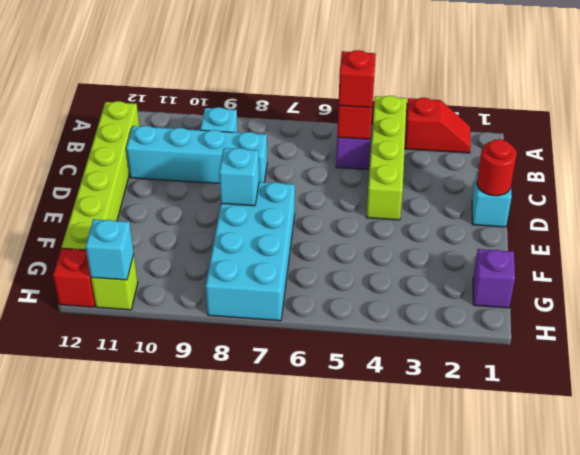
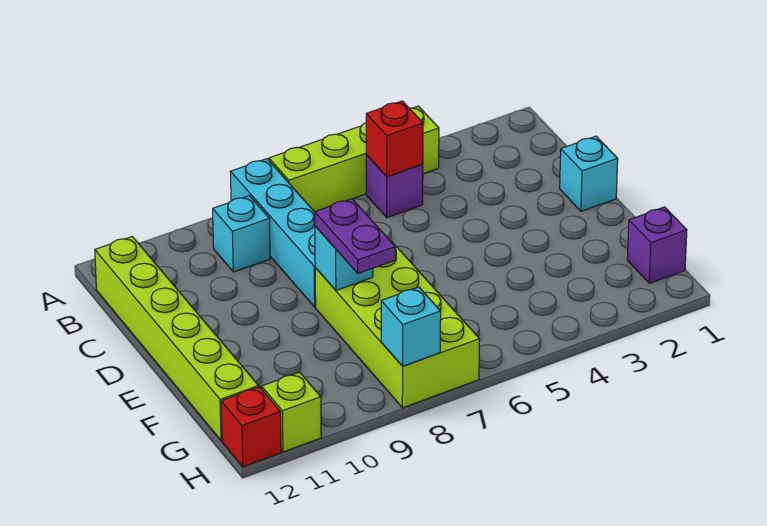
red slope A2:A3 level 1 top 3 -> none
lime brick A4:D4 level 1 -> lime brick A4:A7 level 1
red brick B5 level 3 -> none
cyan brick C8:C11 level 1 -> cyan brick A8:D8 level 1
red round brick D1 level 2 -> none
cyan brick E7:H8 level 1 -> lime brick E7:H8 level 1
none -> purple plate E8:F8 level 3
cyan brick H11 level 2 -> cyan brick H8 level 2

